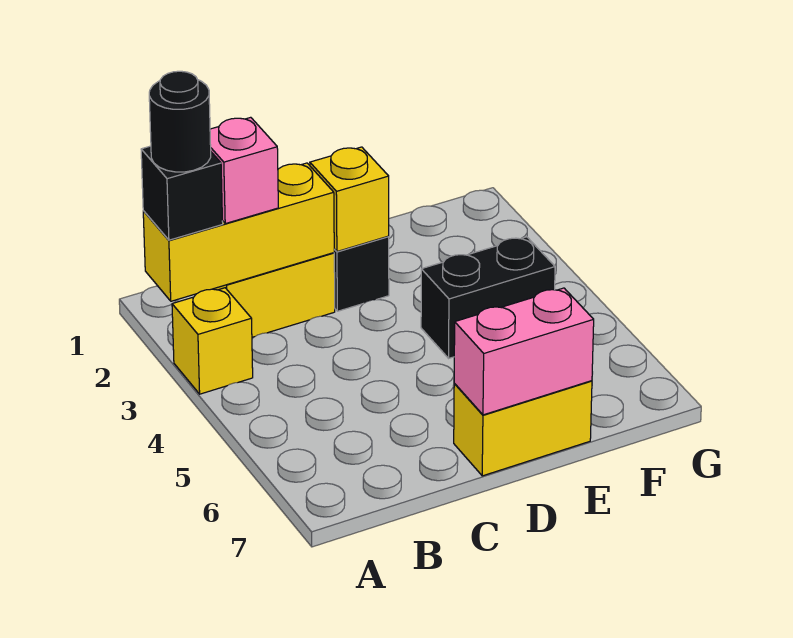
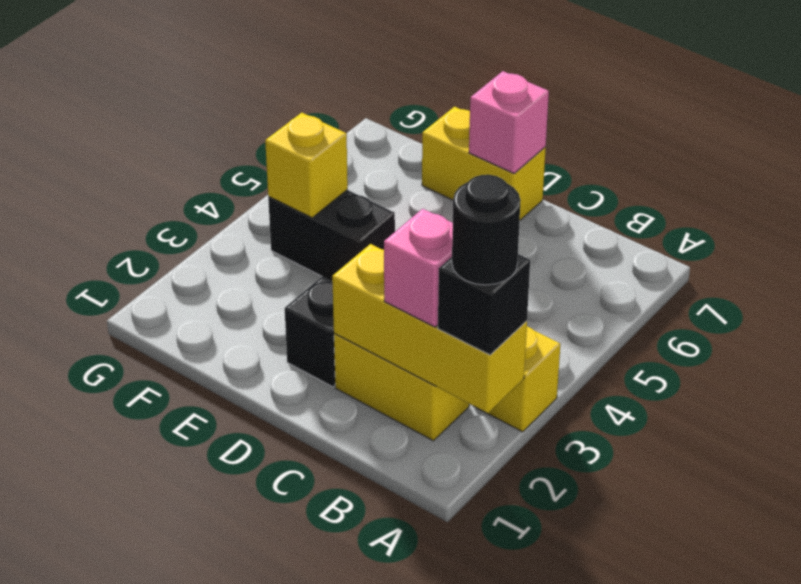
yellow brick D2 level 2 -> yellow brick F4 level 2
pink brick D7:E7 level 2 -> pink brick D7 level 2

